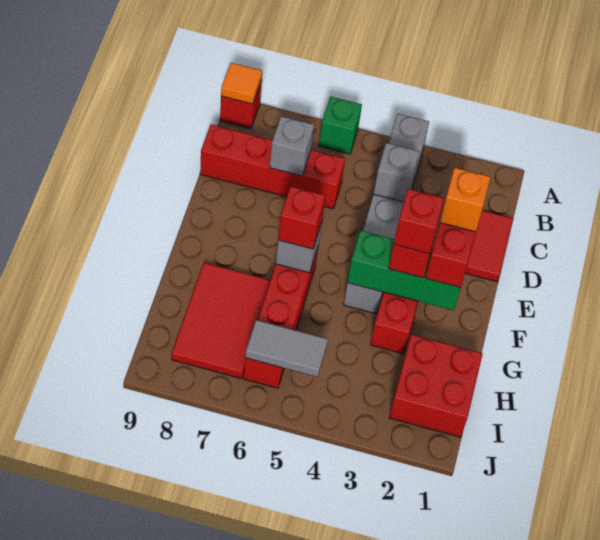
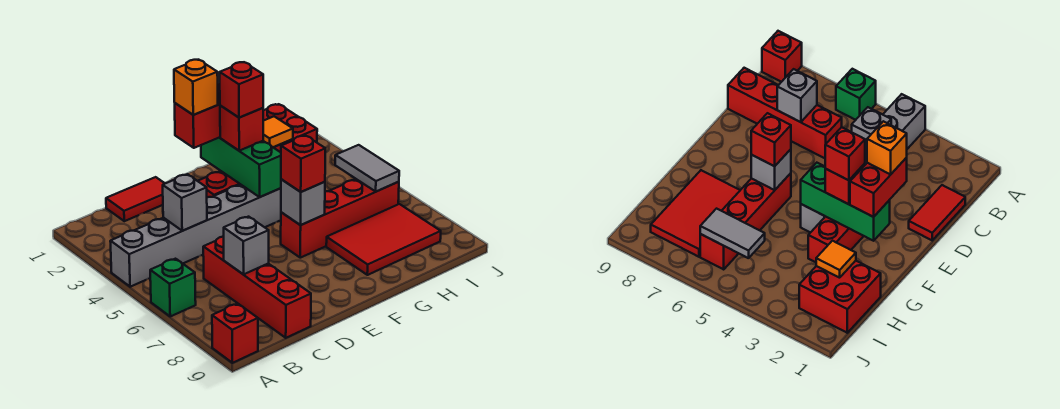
orange tile A9 level 2 -> orange tile H2 level 2

